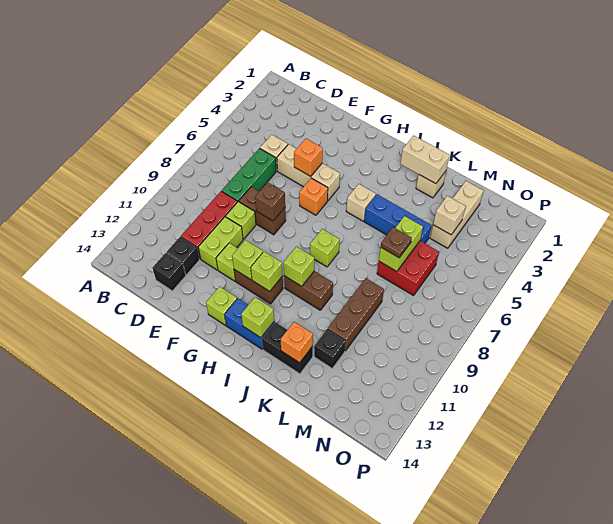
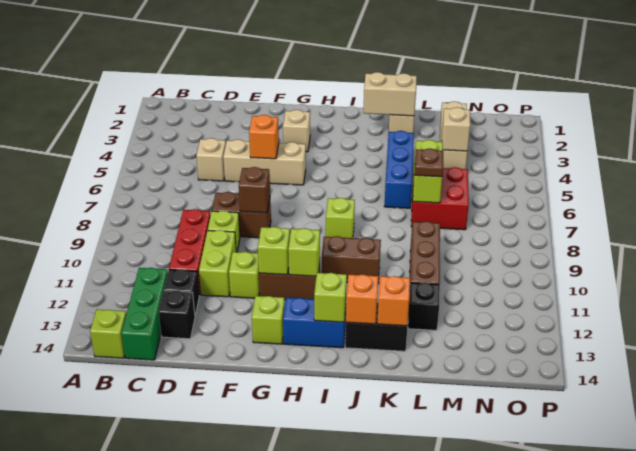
green brick D6:D8 level 1 -> green brick C12:C14 level 1
orange brick G6 level 1 -> orange brick J13 level 2
tan brick I5 level 1 -> tan brick G3 level 1
lime brick I10 level 2 -> lime brick B14 level 1
blue brick J5:L5 level 1 -> blue brick K4:K6 level 1

